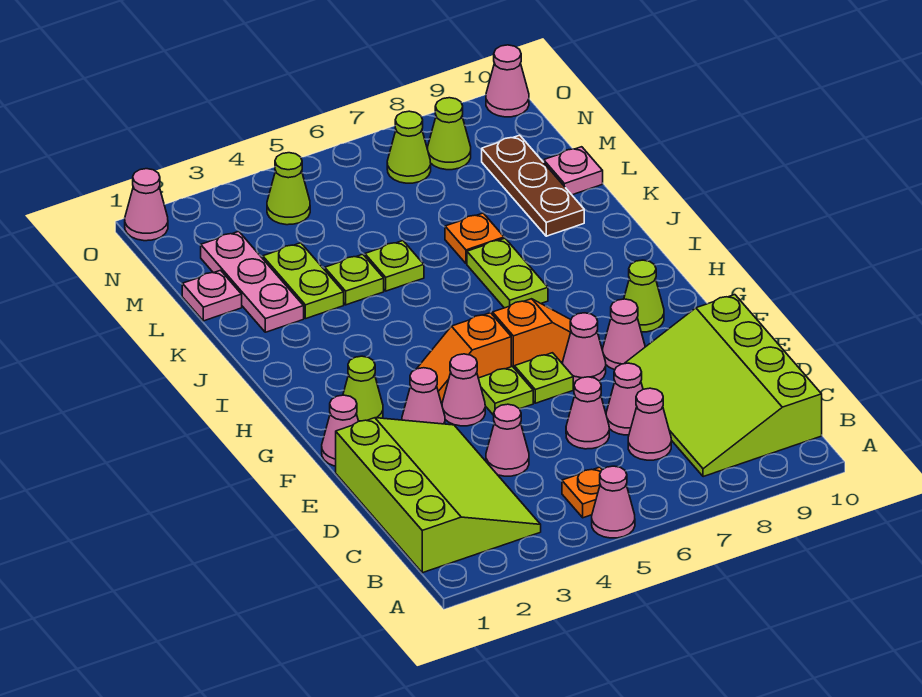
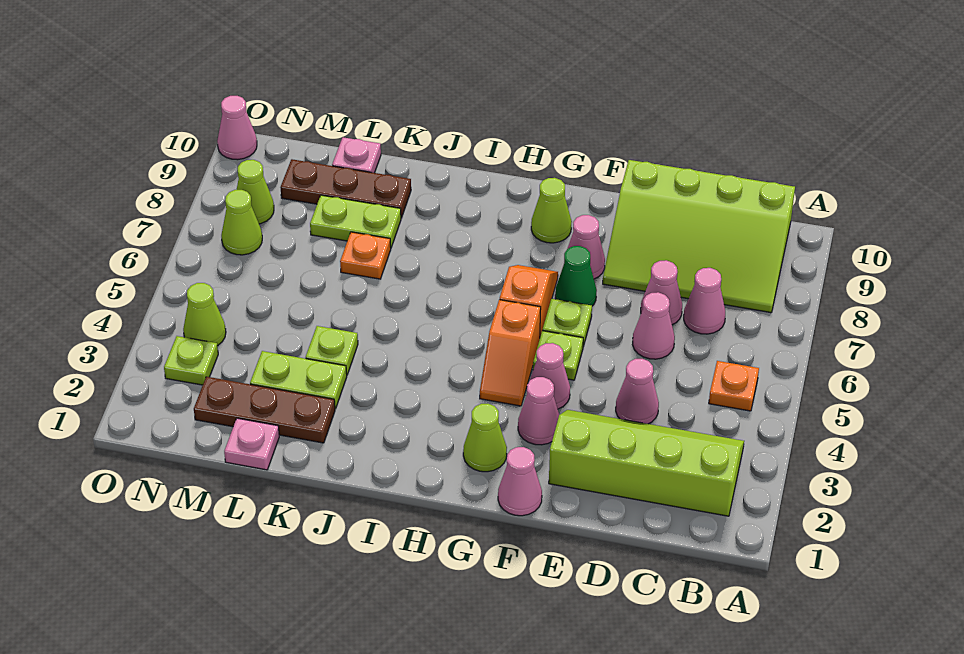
pink cone A5 level 1 -> none
lime slope B1:E3 level 1 top 1 -> lime slope B2:E3 level 1 top 2
pink cone F7 level 1 -> green cone F7 level 1
lime plate I7:J7 level 1 -> lime plate K8:L8 level 1
pink plate K2:M2 level 1 -> brown plate K2:M2 level 1
lime plate K5 level 1 -> lime plate N3 level 1
pink cone O1 level 1 -> none

